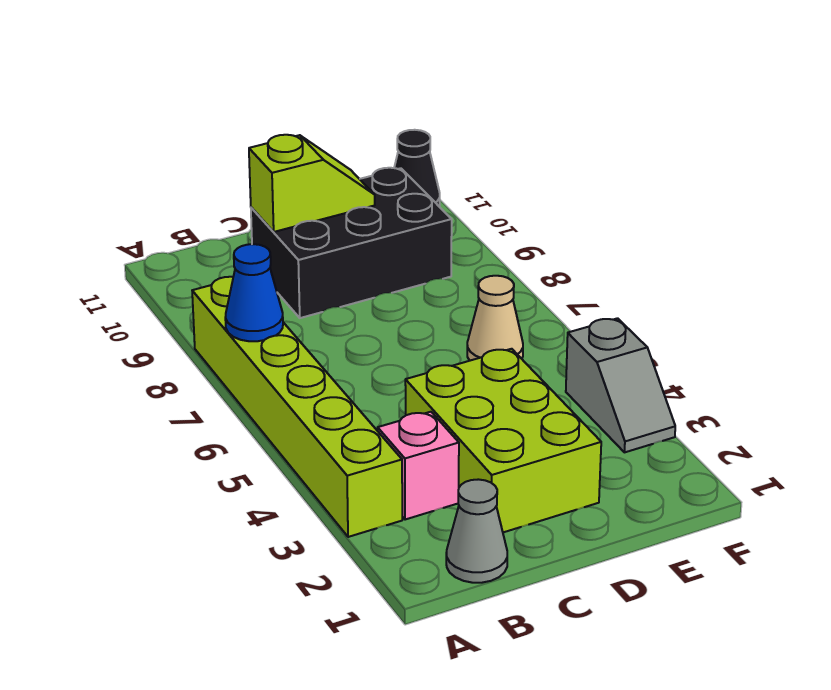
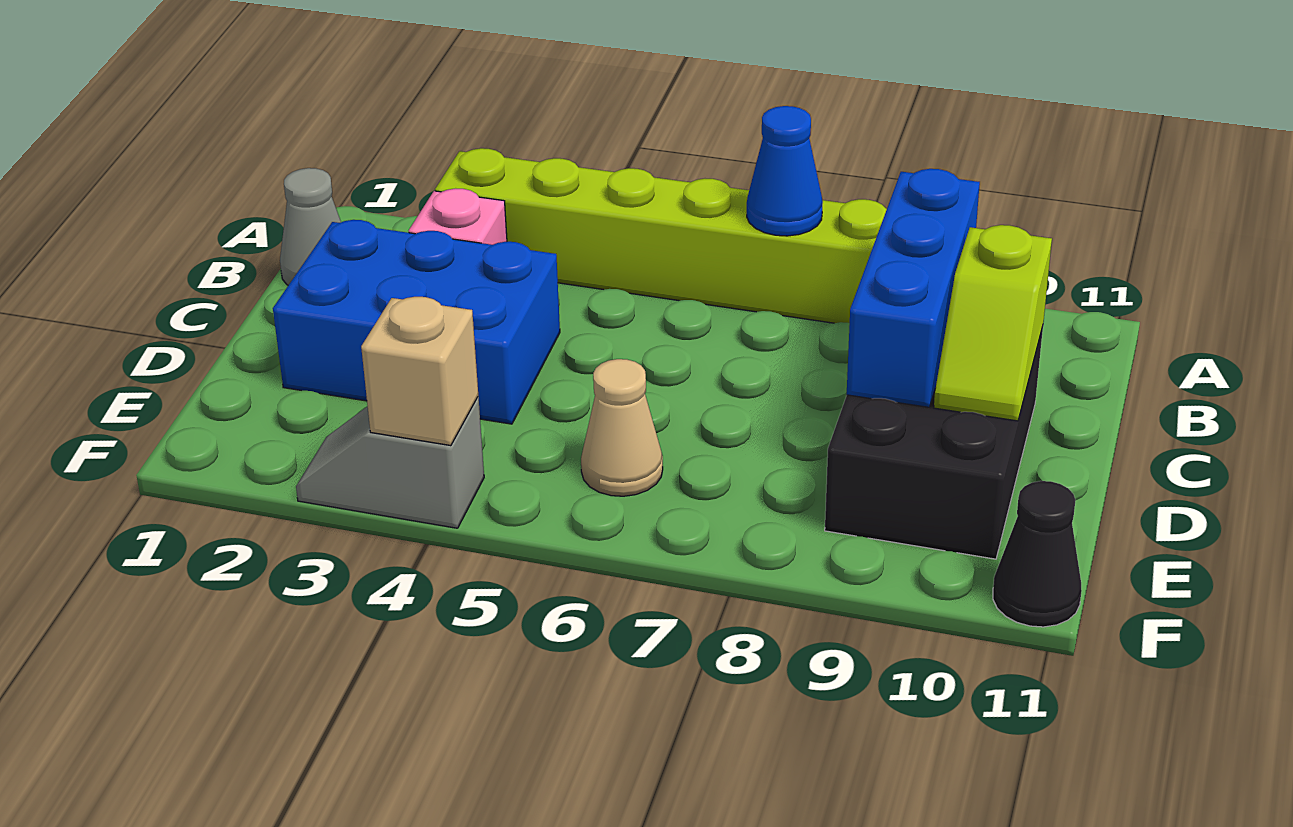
none -> blue brick B9:D9 level 2
lime brick C2:D4 level 1 -> blue brick C2:D4 level 1
none -> tan brick F4 level 2

